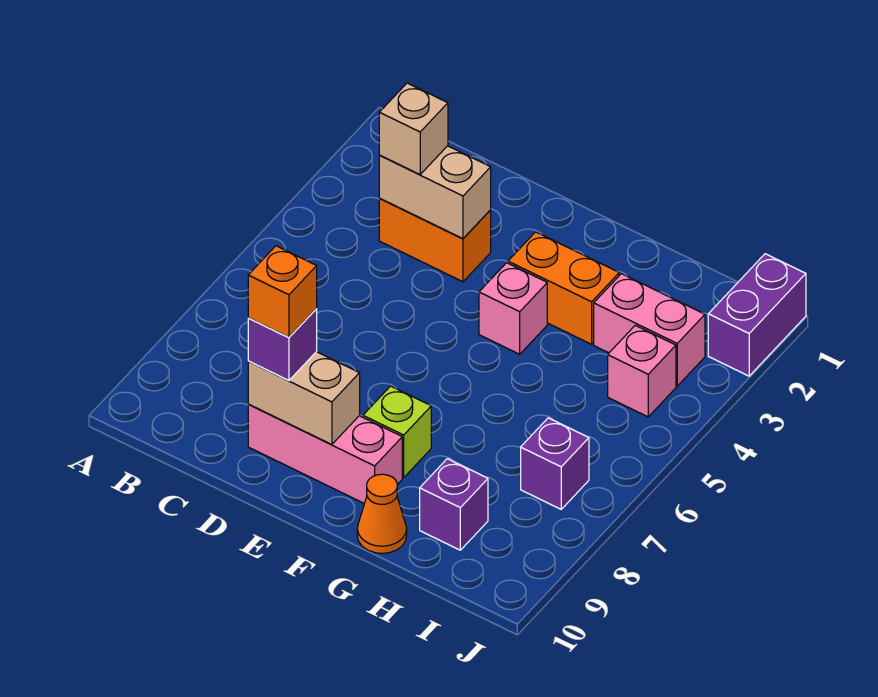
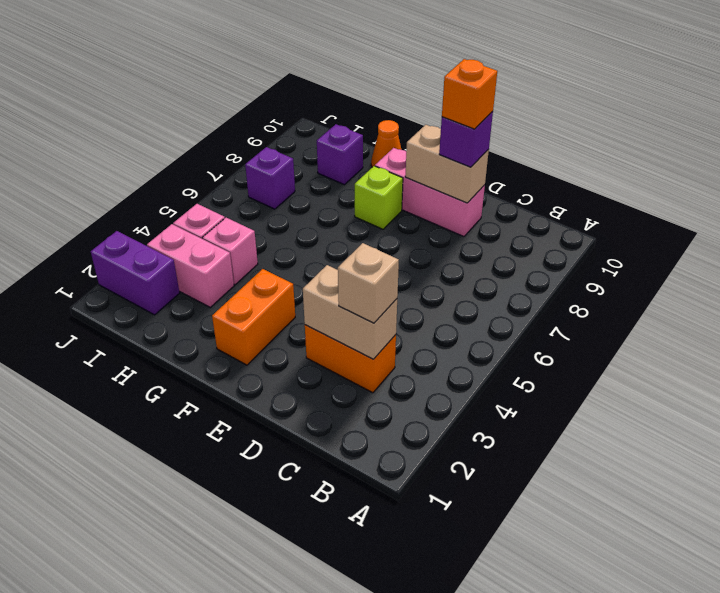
orange brick F3:G3 level 1 -> orange brick F2:F3 level 1
pink brick F4 level 1 -> pink brick H4 level 1
purple brick J1:J2 level 1 -> purple brick I2:J2 level 1

